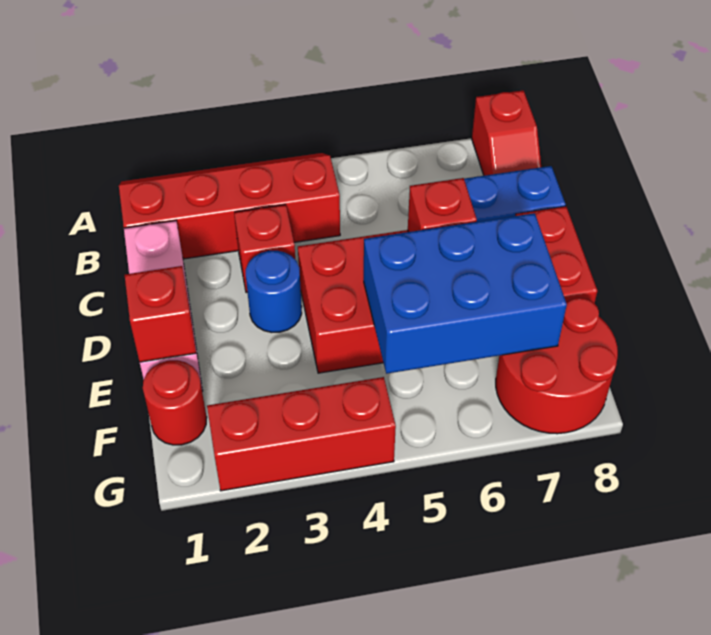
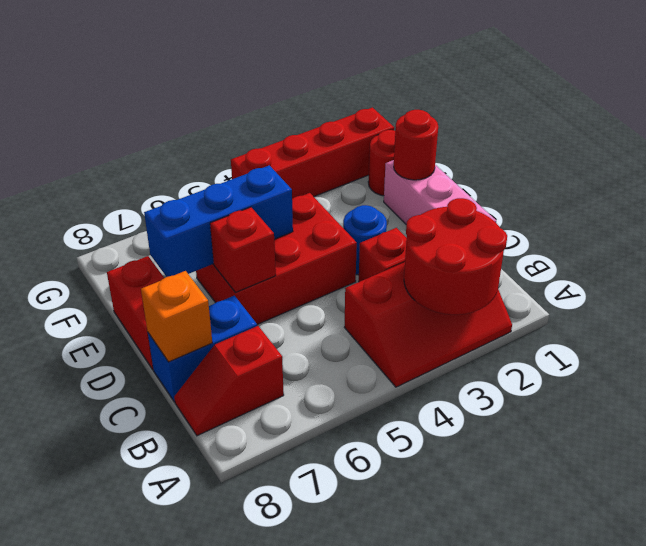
red slope A1:B4 level 1 top B -> red slope A2:B4 level 1 top B
red slope A8:B8 level 1 top A -> red slope B7:B8 level 1 top 7
none -> orange brick C8 level 2
red brick E1 level 2 -> red round brick E1 level 2
blue brick E5:F7 level 2 -> blue brick E5:E7 level 2
red round brick F7:G8 level 1 -> red round brick A2:B3 level 2
red brick G2:G4 level 1 -> red brick G1:G4 level 1

